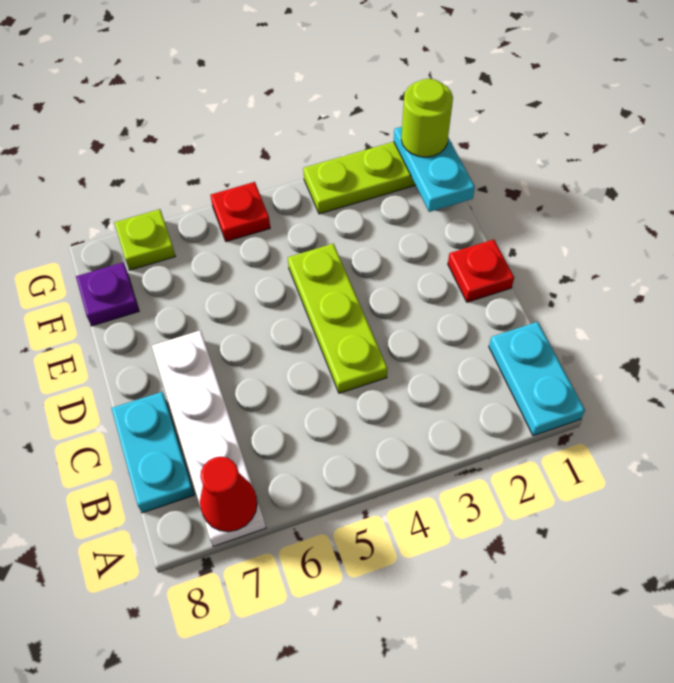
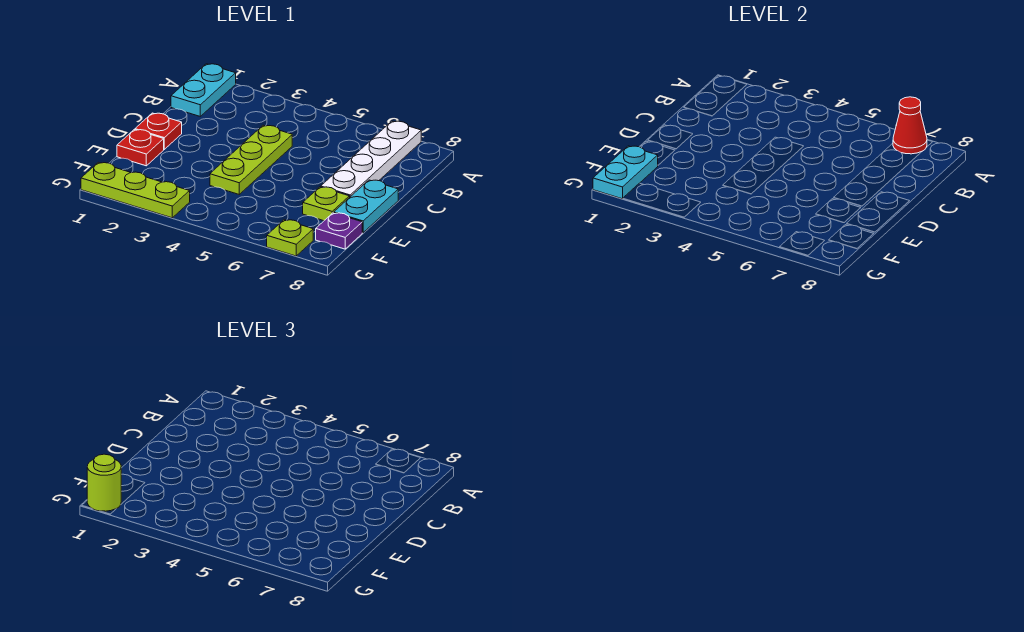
cyan plate B8:C8 level 1 -> cyan plate D8:E8 level 1
none -> lime plate E7 level 1
red plate G5 level 1 -> red plate E1 level 1

